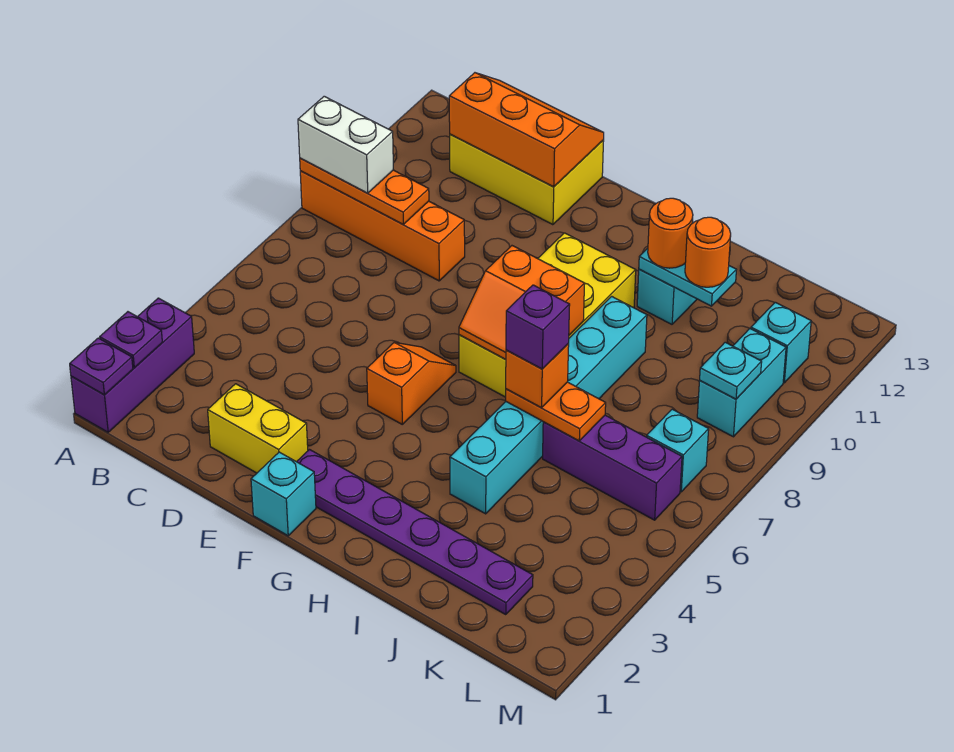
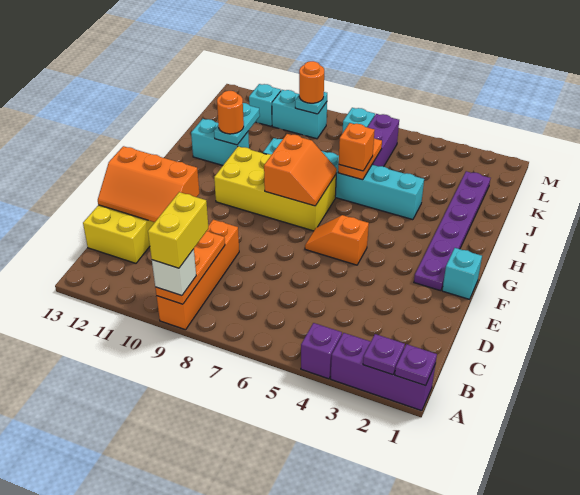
white brick A9:B9 level 3 -> white brick A9 level 3
orange slope C12:E13 level 2 top 12 -> orange slope D11:E13 level 2 top E
yellow brick D2:E2 level 1 -> yellow brick A9:B9 level 4
purple brick I6 level 4 -> purple brick A4 level 1
orange round brick J11 level 3 -> orange round brick L9 level 3

